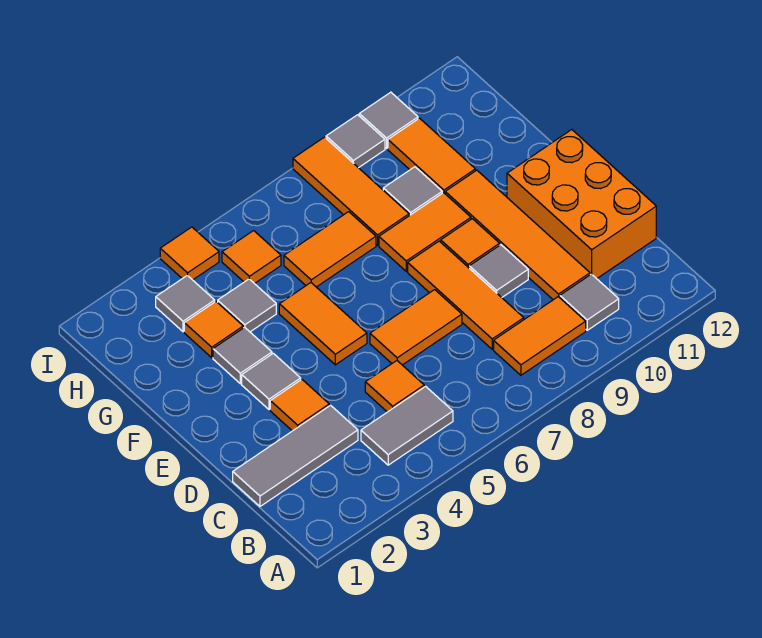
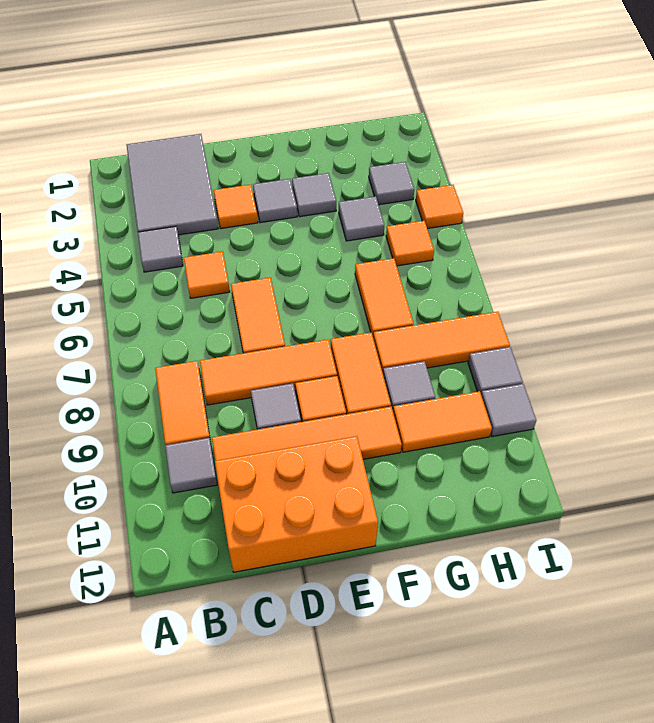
grey tile B4:B5 level 1 -> grey tile B4 level 1
grey tile C1:C3 level 1 -> grey tile B1:C3 level 1
orange tile E5:F5 level 1 -> none
orange tile G3 level 1 -> none

